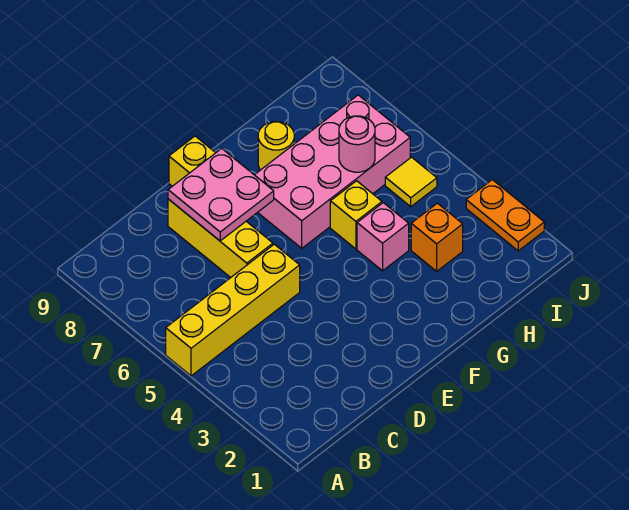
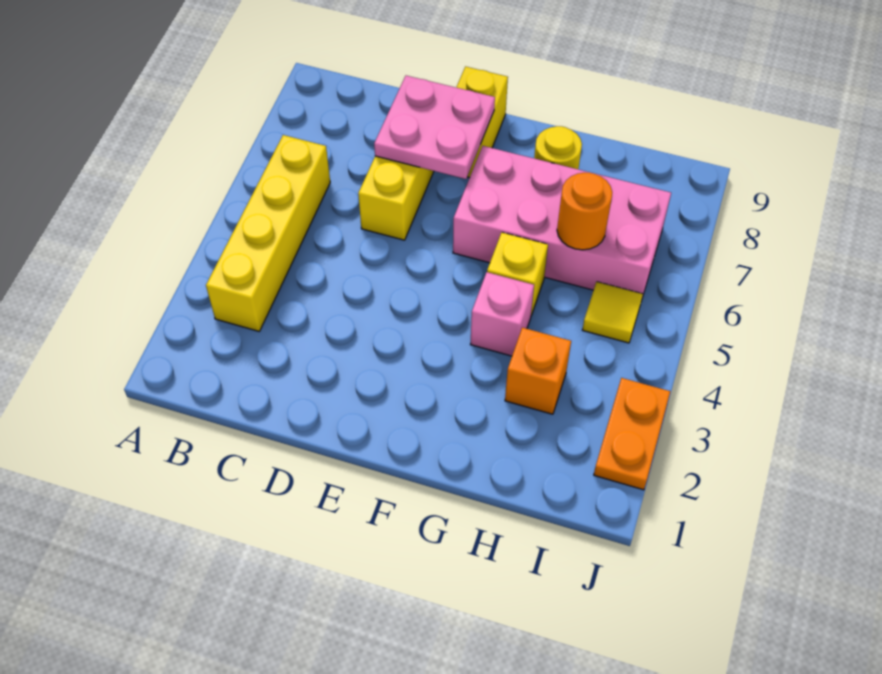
yellow brick A5:D5 level 1 -> yellow brick B3:B6 level 1
pink round brick H6 level 2 -> orange round brick H6 level 2

